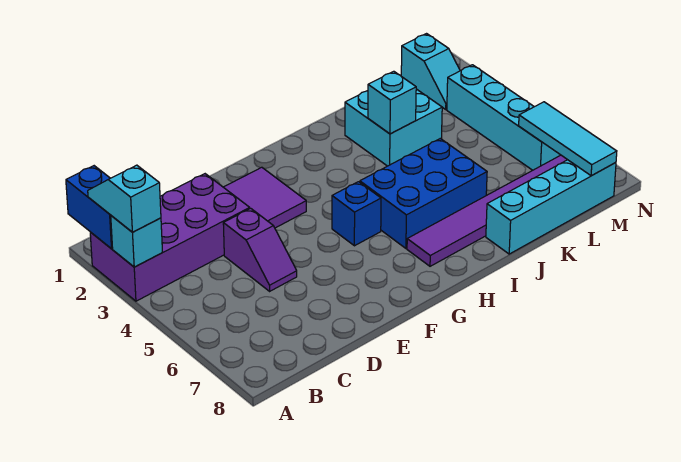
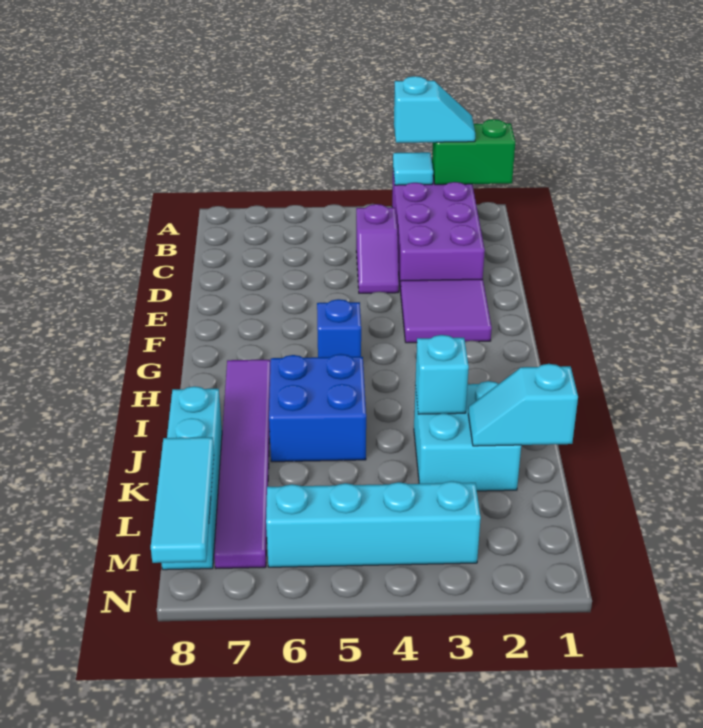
blue brick A1:A2 level 2 -> green brick A1:A2 level 2
cyan brick A3 level 2 -> cyan tile A3 level 2
purple slope D4:D5 level 1 top 4 -> purple slope C4:D4 level 1 top C
blue brick H5:J6 level 1 -> blue brick I5:J6 level 1
cyan slope M1:M2 level 1 top 1 -> cyan slope K1:K2 level 2 top 1
cyan tile M6:M8 level 2 -> cyan tile L8:N8 level 2

